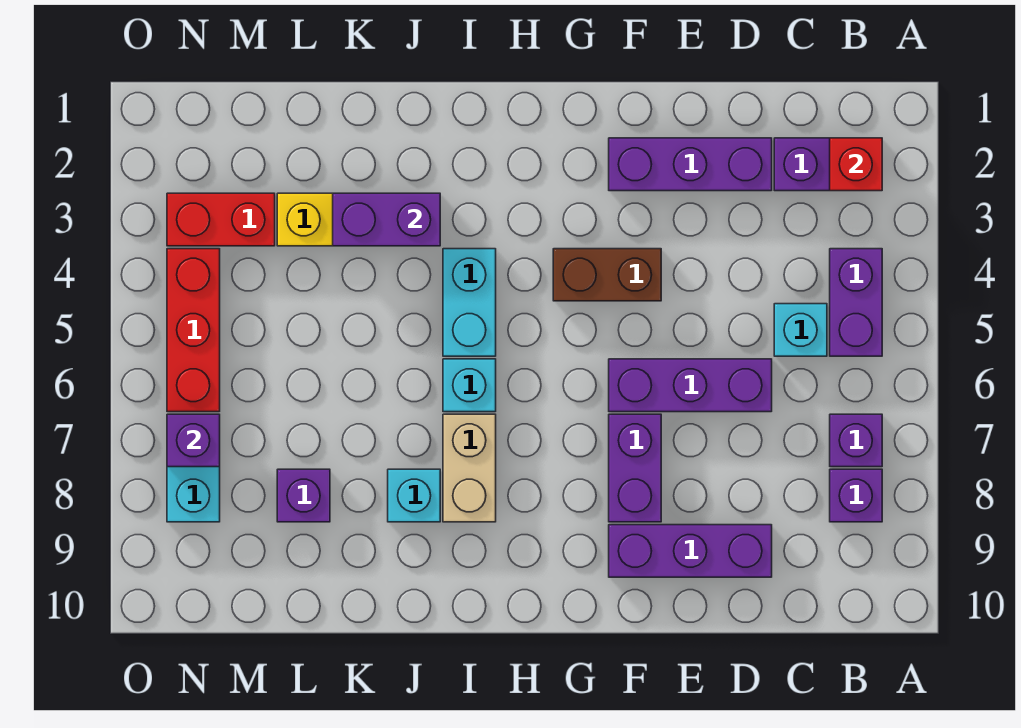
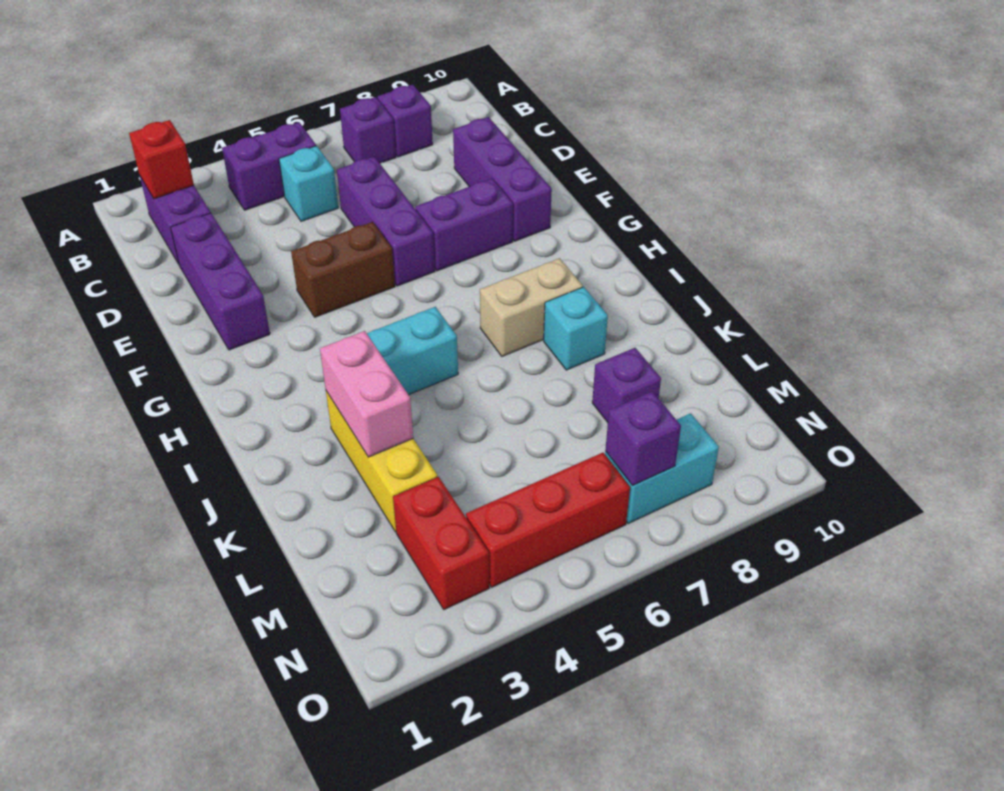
brown brick F4:G4 level 1 -> brown brick F4:F5 level 1
cyan brick I6 level 1 -> none
purple brick J3:K3 level 2 -> pink brick J3:K3 level 2

